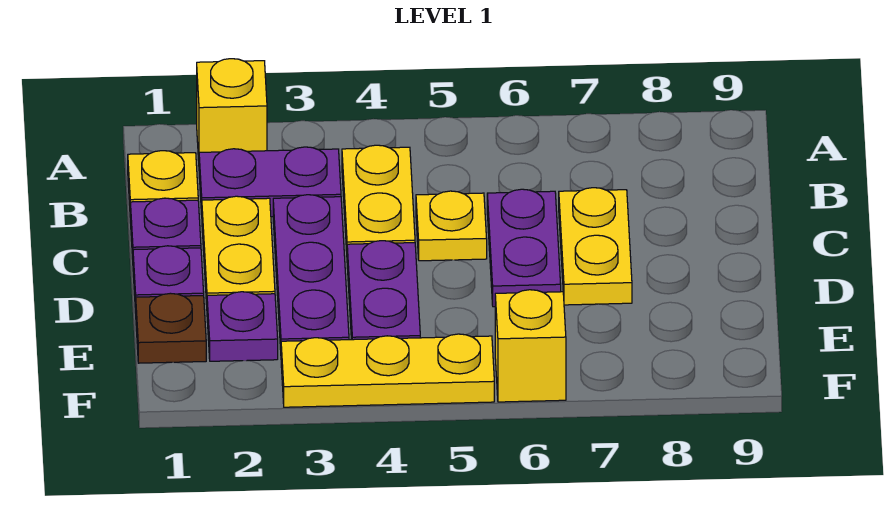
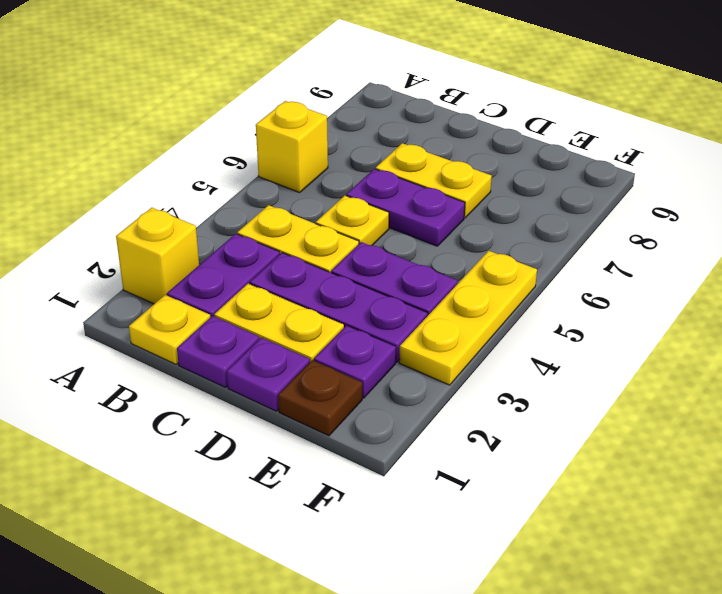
yellow brick F6 level 1 -> yellow brick A6 level 1

